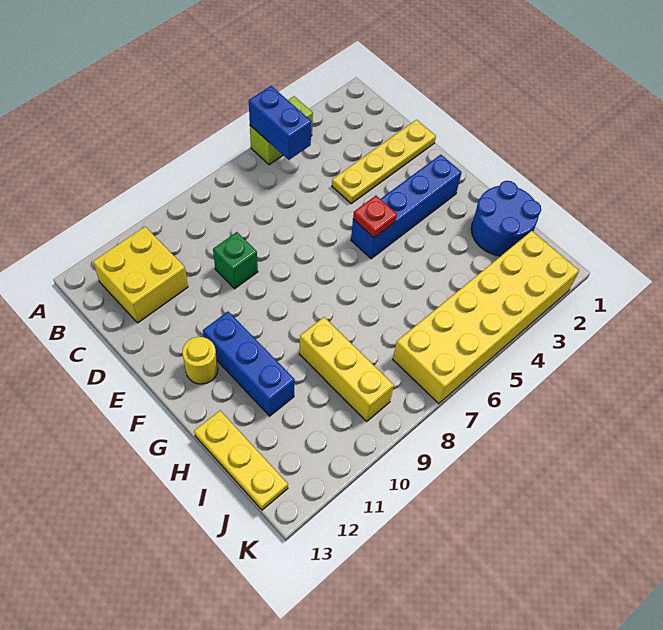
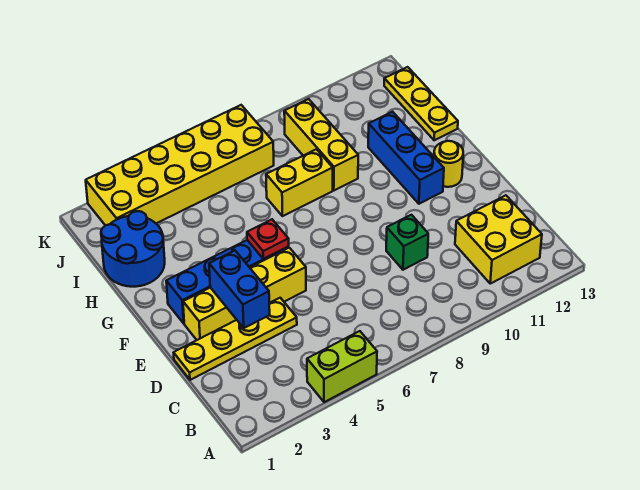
blue brick A5:B5 level 2 -> blue brick D3:E3 level 2
none -> yellow brick E2:E5 level 1
none -> yellow brick H7:H8 level 1

